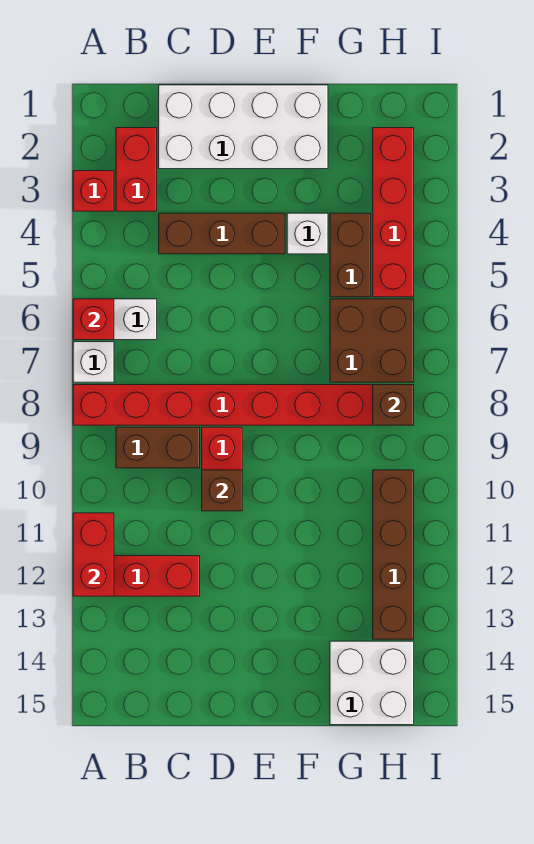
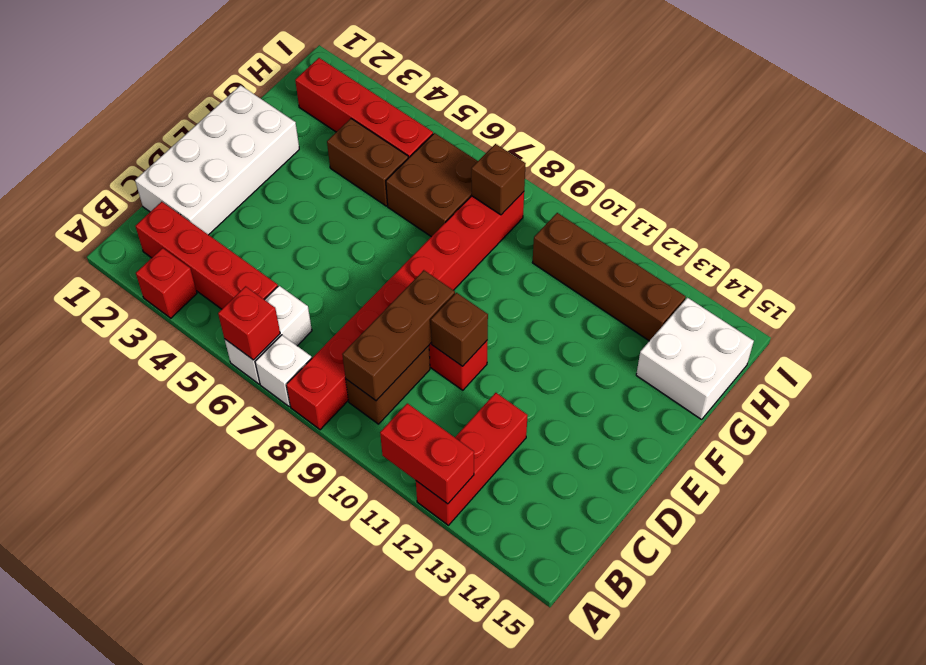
red brick B2:B3 level 1 -> red brick B2:B5 level 1
brown brick C4:E4 level 1 -> brown brick B9:D9 level 2
white brick F4 level 1 -> none

